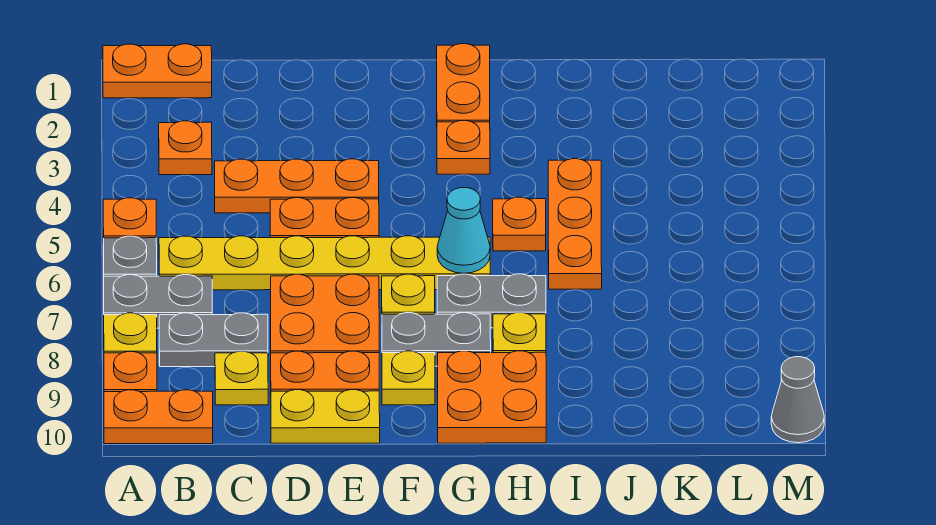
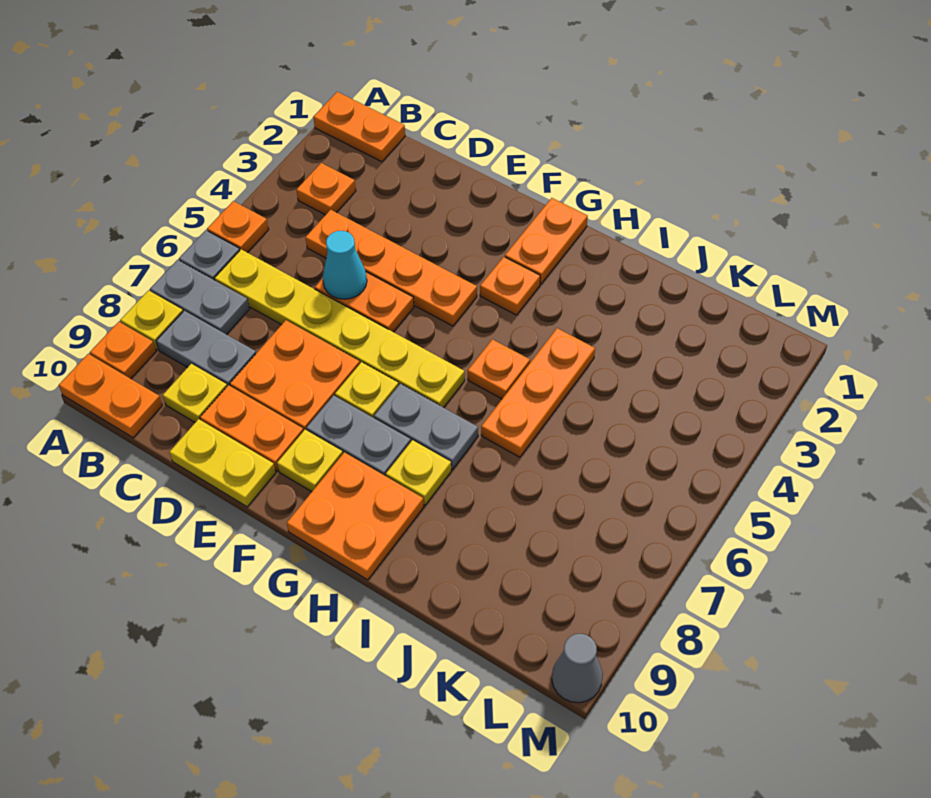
orange plate C4:E4 level 1 -> orange plate C4:F4 level 1
cyan cone G6 level 2 -> cyan cone D5 level 2

